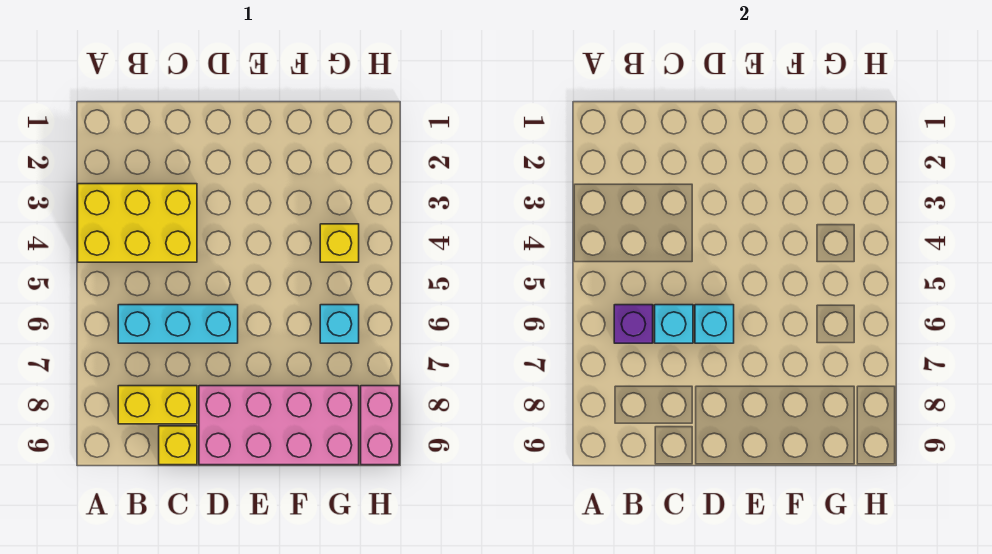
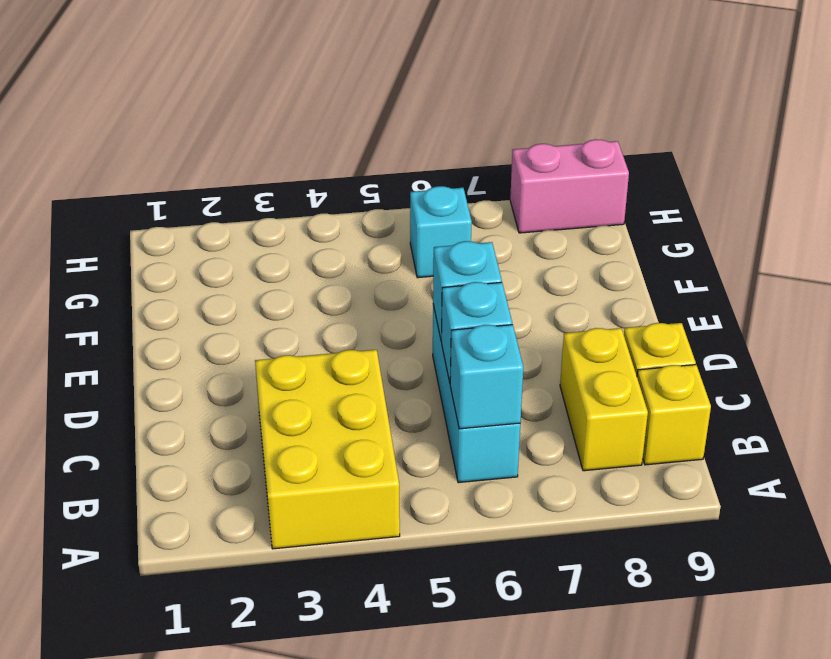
purple brick B6 level 2 -> cyan brick B6 level 2
pink brick D8:G9 level 1 -> none
yellow brick G4 level 1 -> yellow brick B9 level 1

